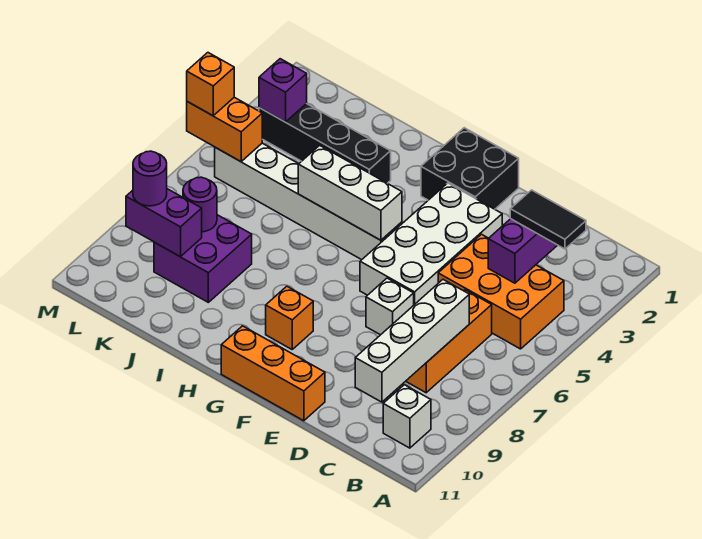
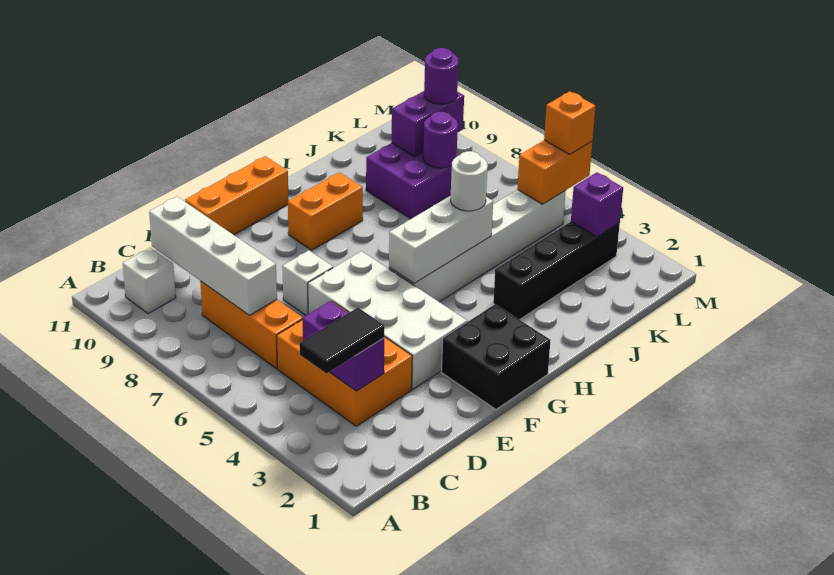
orange brick B4:D5 level 1 -> orange brick C3:D5 level 1
orange brick G9 level 1 -> orange brick G9:H9 level 1
none -> white round brick I5 level 3

